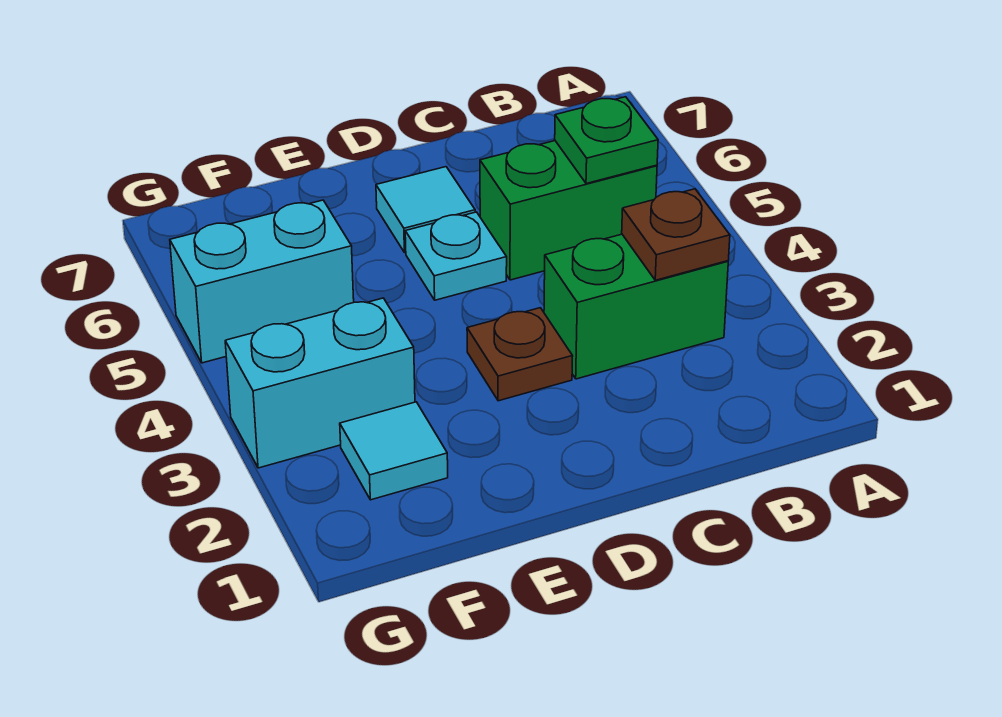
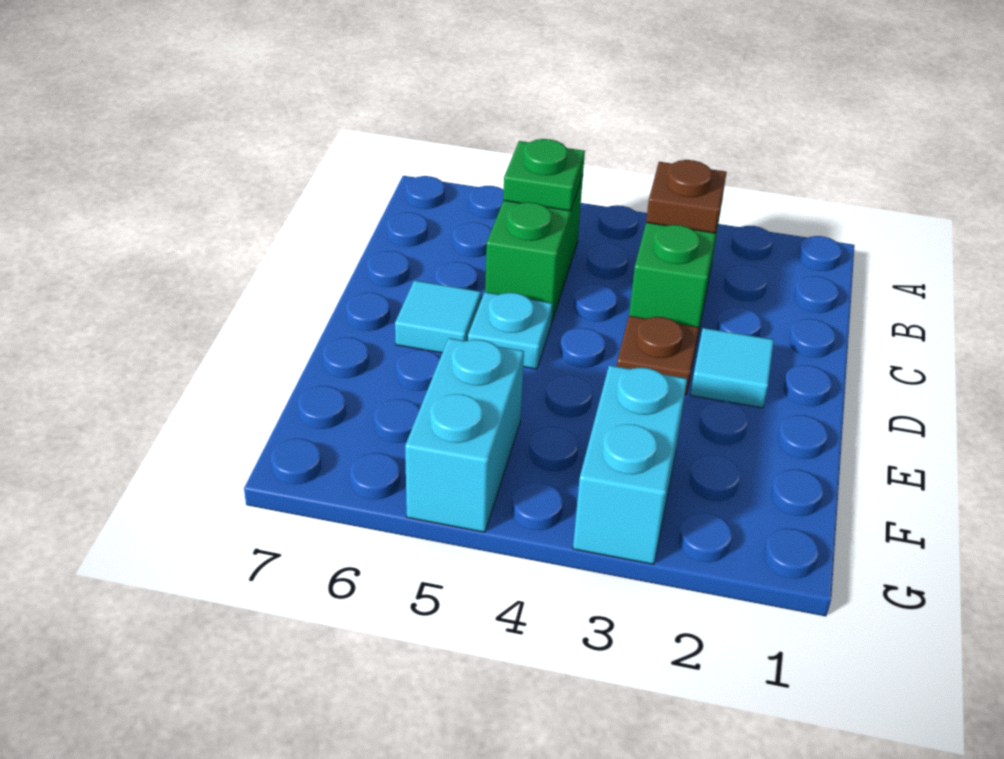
cyan tile F2 level 1 -> cyan tile D2 level 1

